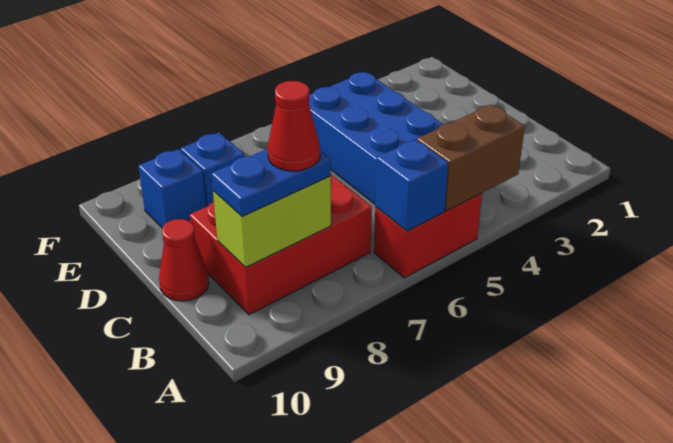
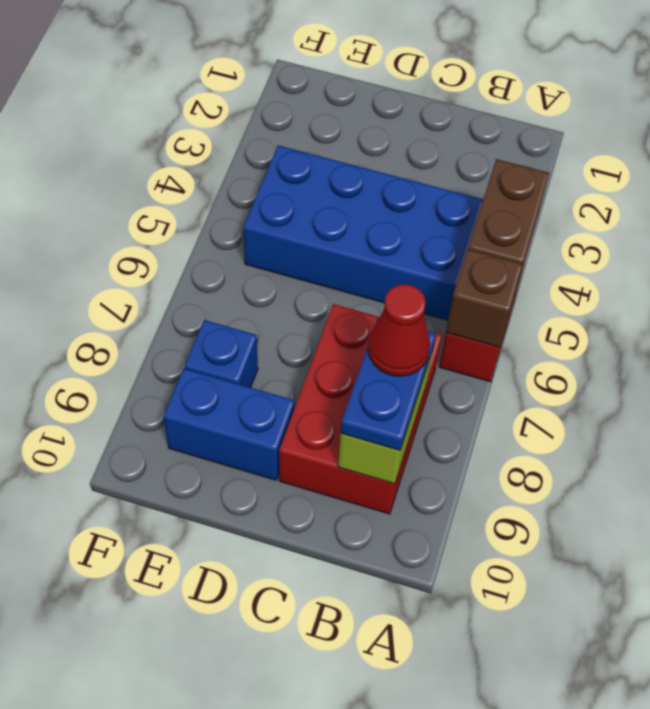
blue brick A6 level 2 -> brown brick A6 level 2
red cone C10 level 1 -> none
blue brick E9 level 1 -> blue brick D9:E9 level 1

